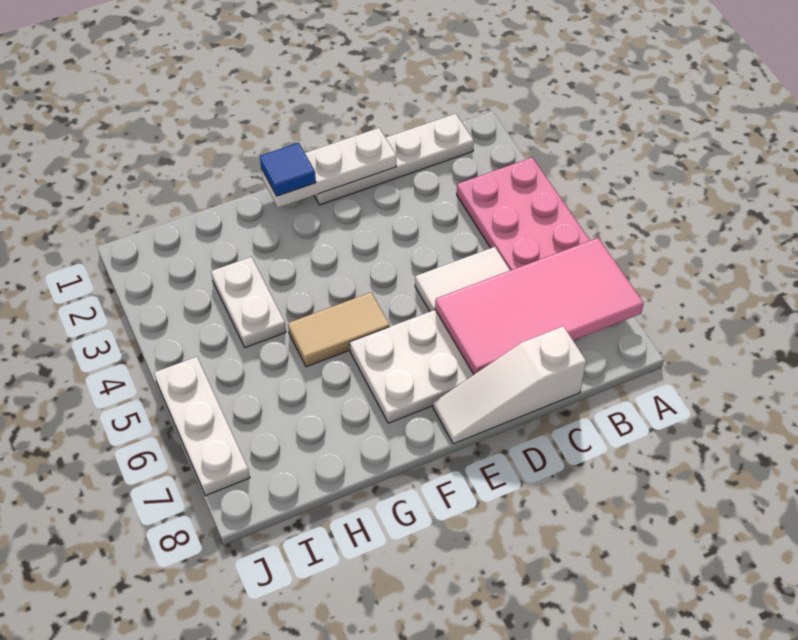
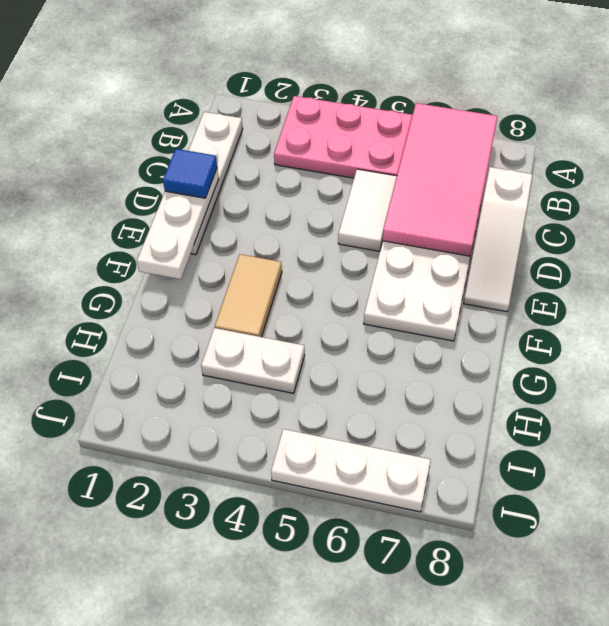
blue tile F1 level 3 -> blue tile D1 level 3
tan tile F5:G5 level 1 -> tan tile F3:G3 level 1

